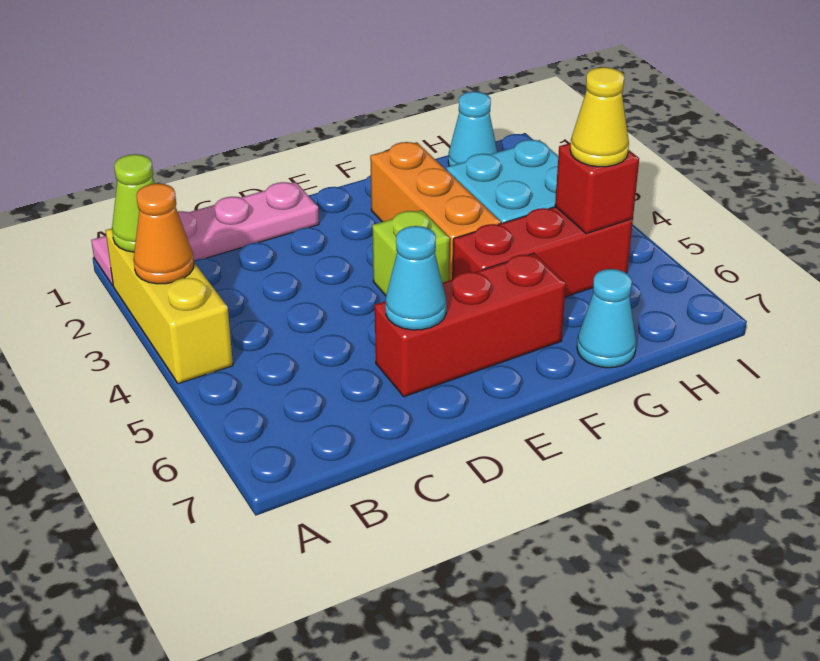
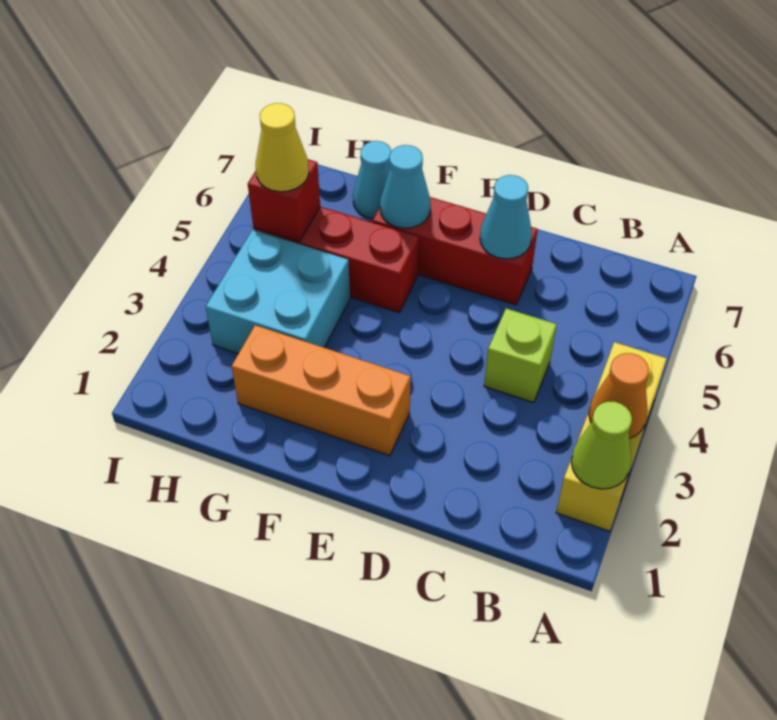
pink plate A1:D1 level 1 -> none
lime brick E4 level 1 -> lime brick C4 level 1
orange brick F2:F4 level 1 -> orange brick E2:G2 level 1
cyan cone H1 level 1 -> cyan cone F6 level 2

